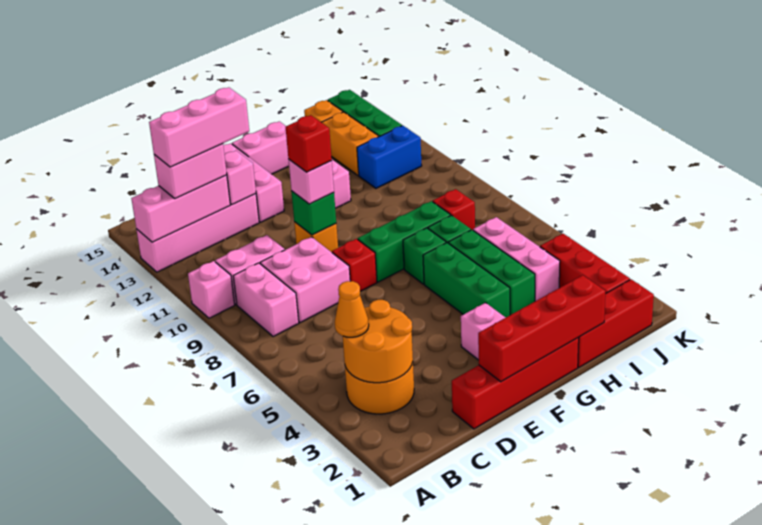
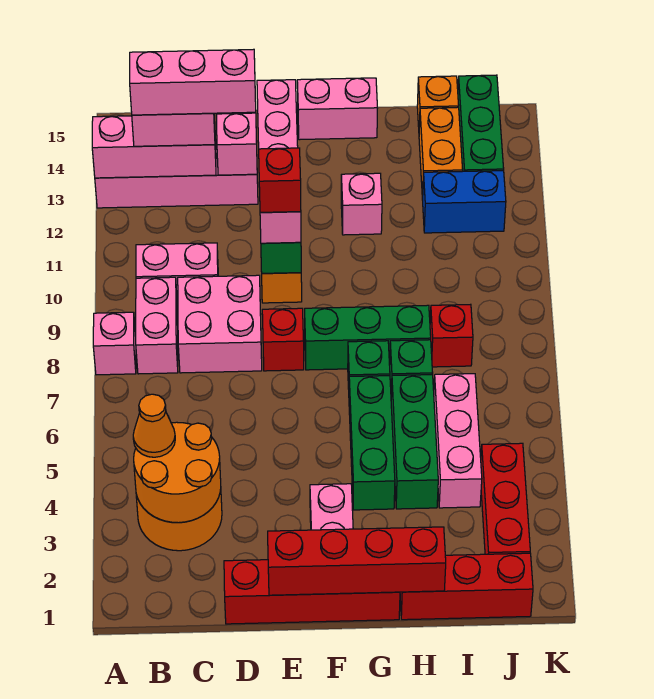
pink brick A10 level 1 -> pink brick A8 level 1

